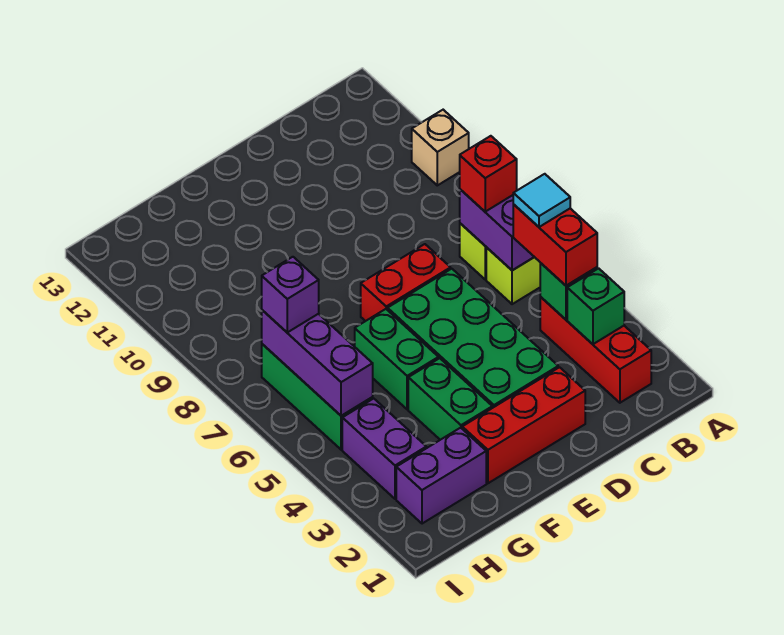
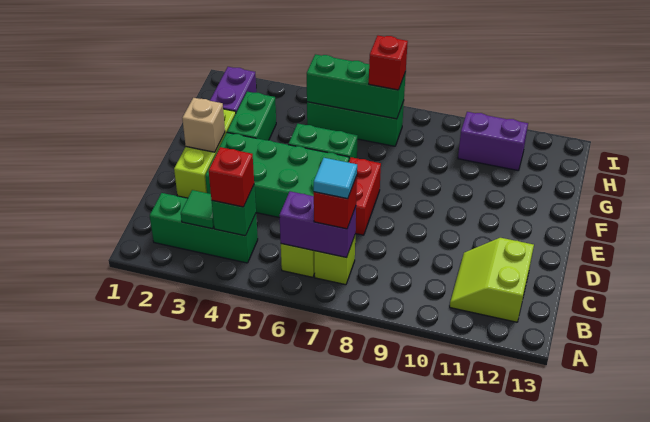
tan brick A10 level 1 -> tan brick E2 level 2
red brick B2:B4 level 1 -> green brick B2:B4 level 1
green brick B3 level 2 -> green tile B3 level 2
red brick B4:B5 level 3 -> red brick B4 level 3
cyan tile B5 level 4 -> cyan tile B7 level 4
none -> lime slope B11:C12 level 1 top 12
red brick D2:F2 level 1 -> lime brick D2:F2 level 1
green brick F3:F4 level 1 -> green brick F3:G3 level 1
purple brick H3:H4 level 1 -> purple brick H10:H11 level 1
purple brick H5:H7 level 2 -> green brick H5:H7 level 2
purple brick H7 level 3 -> red brick H7 level 3

